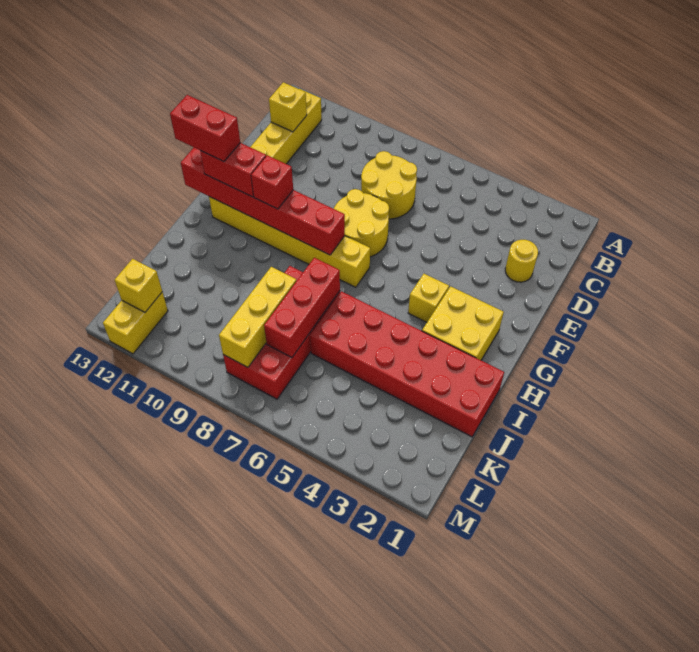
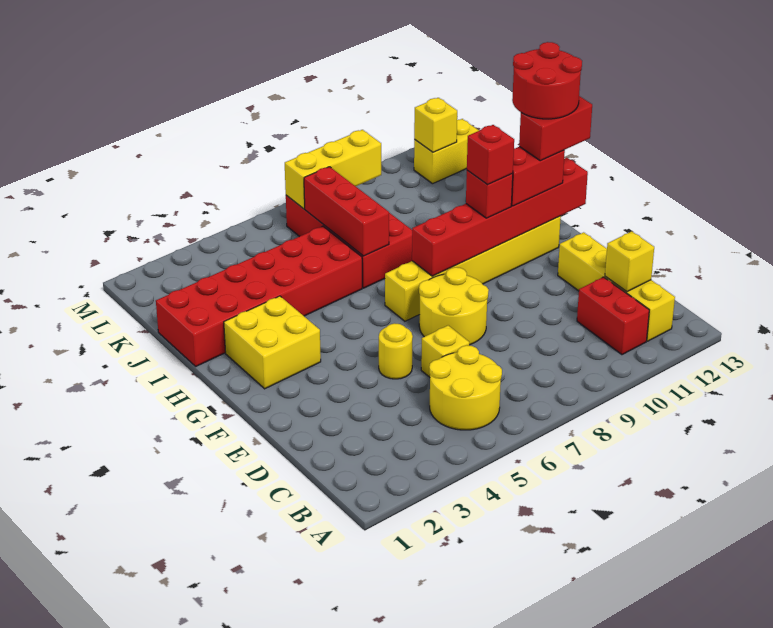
none -> red brick B11:C11 level 1
yellow round brick C7:D8 level 1 -> yellow round brick B5:C6 level 1
yellow round brick D2 level 1 -> yellow round brick E5 level 1
yellow brick G4 level 1 -> yellow brick D6 level 1
none -> red brick G10 level 4
none -> red round brick G12:H13 level 5
yellow brick J8:L8 level 2 -> yellow brick L7:L9 level 2
yellow brick L12:M12 level 1 -> yellow brick L12:L13 level 1

